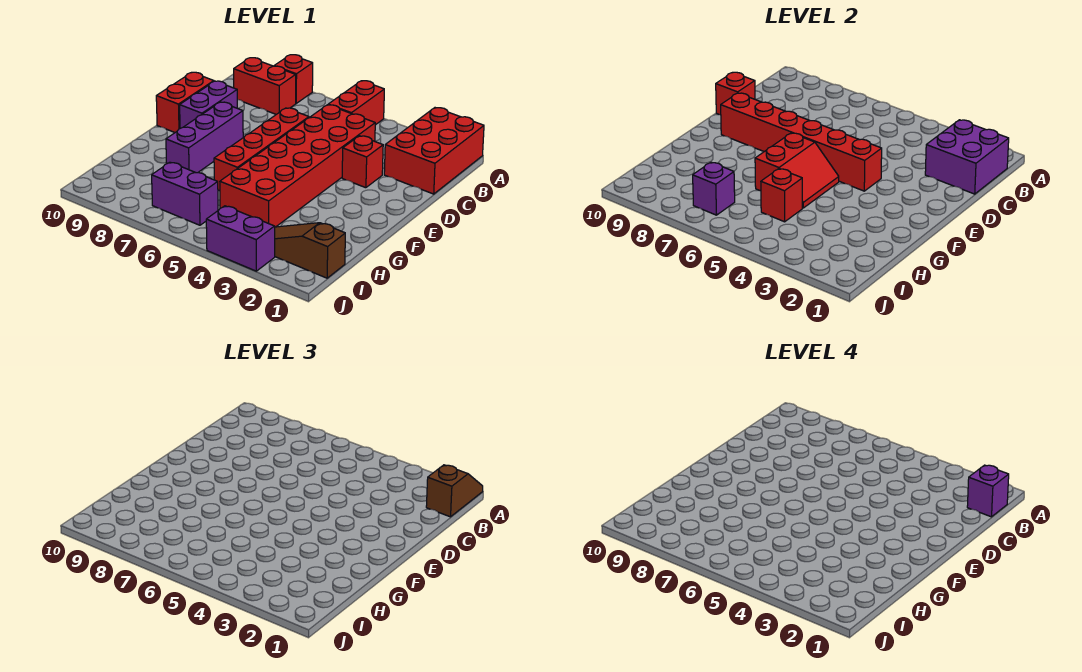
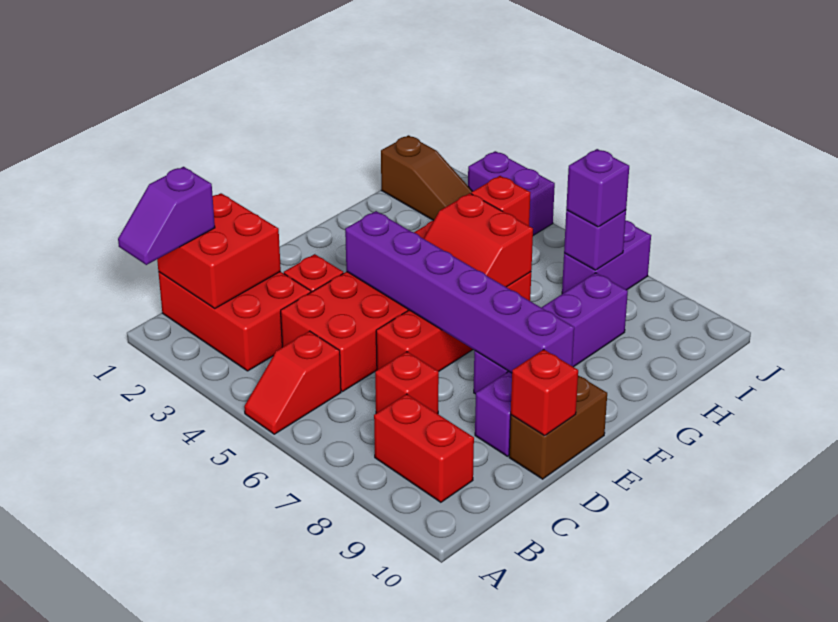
red brick A1:C2 level 1 -> red brick B1:C3 level 1
brown slope A1:B1 level 3 top B -> purple slope A1:B1 level 3 top B
red brick A5:B5 level 1 -> red slope A5:B5 level 1 top B
red brick A8 level 1 -> red brick C7 level 1
purple brick B1:C2 level 2 -> red brick B1:C2 level 2
purple brick B1 level 4 -> purple brick I7 level 3
red brick D10:E10 level 1 -> brown brick D10:E10 level 1
red brick E4:E9 level 2 -> purple brick E4:E9 level 2
purple brick E8:G8 level 1 -> purple brick E8:H8 level 1
red slope F5:G6 level 2 top 6 -> red slope F5:G6 level 2 top G
purple brick I6:I7 level 1 -> purple brick I7:J7 level 1

